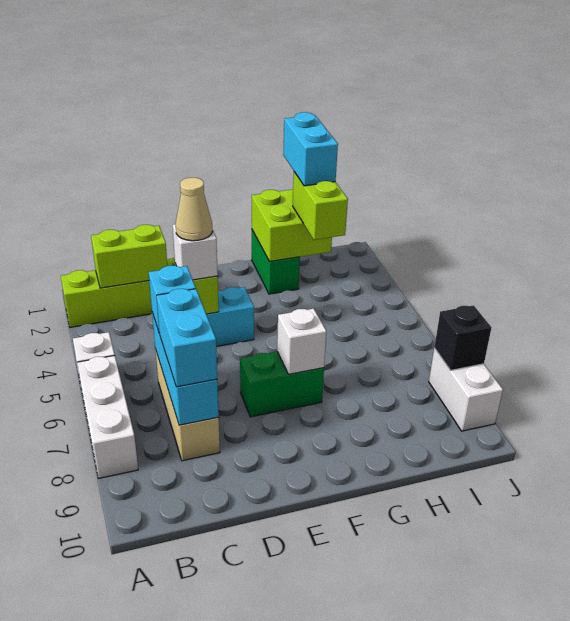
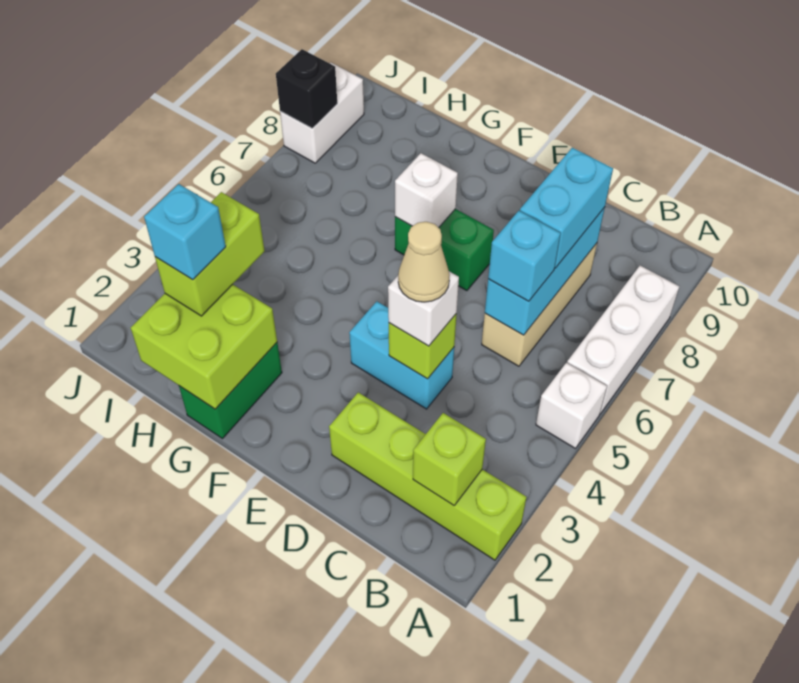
lime brick B2:C2 level 2 -> lime brick B2 level 2
cyan brick H1:H2 level 4 -> cyan brick H2 level 4

